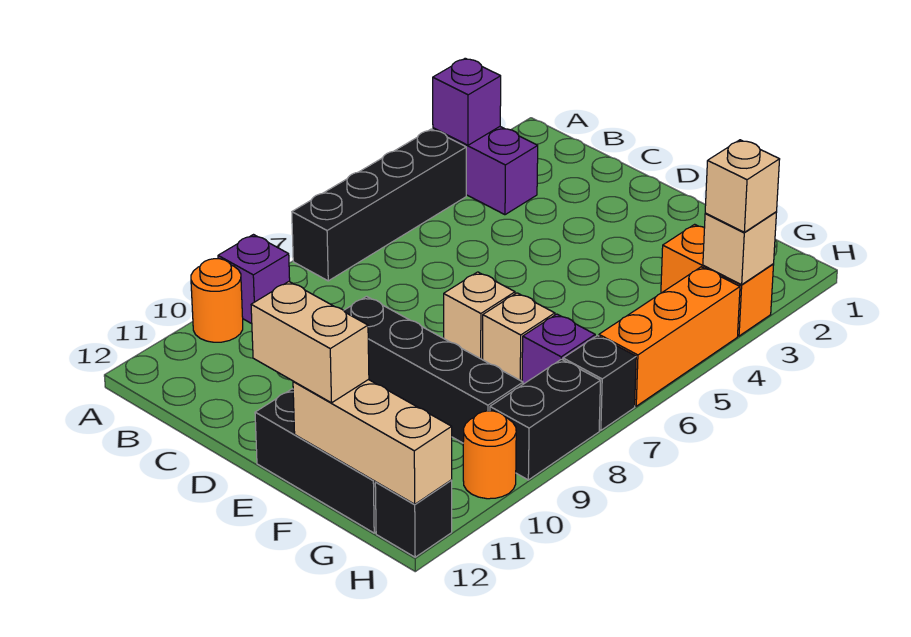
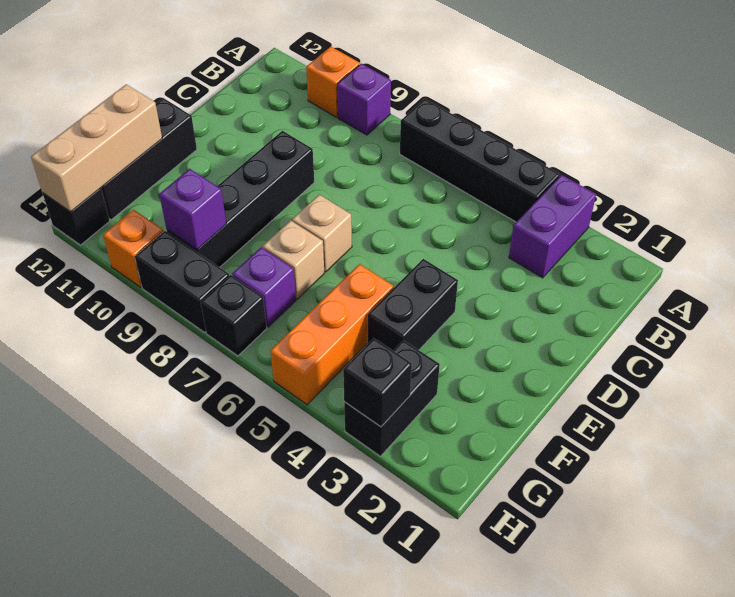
purple brick A3 level 2 -> purple brick G9 level 2
orange round brick A10 level 1 -> orange brick A10 level 1
none -> black brick E4:F4 level 1
tan brick E12:F12 level 3 -> none
orange brick G3:H3 level 1 -> black brick G3:H3 level 1
tan brick H3 level 2 -> black brick H3 level 2
tan brick H3 level 3 -> none
orange brick H4:H6 level 1 -> orange brick F5:H5 level 1
orange round brick H10 level 1 -> orange brick H10 level 1

